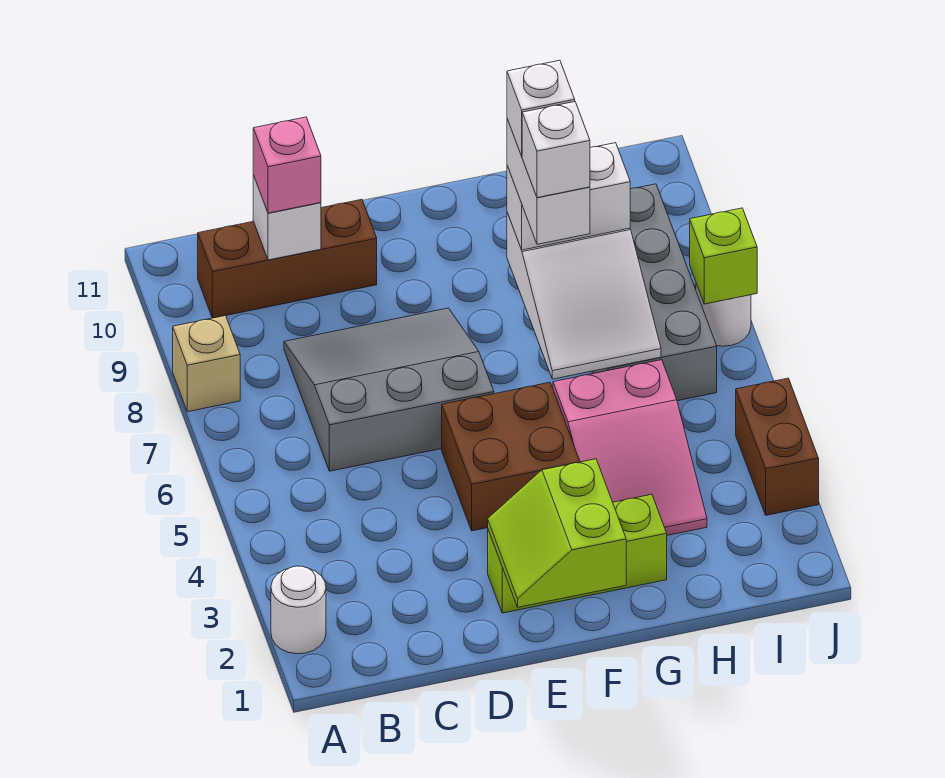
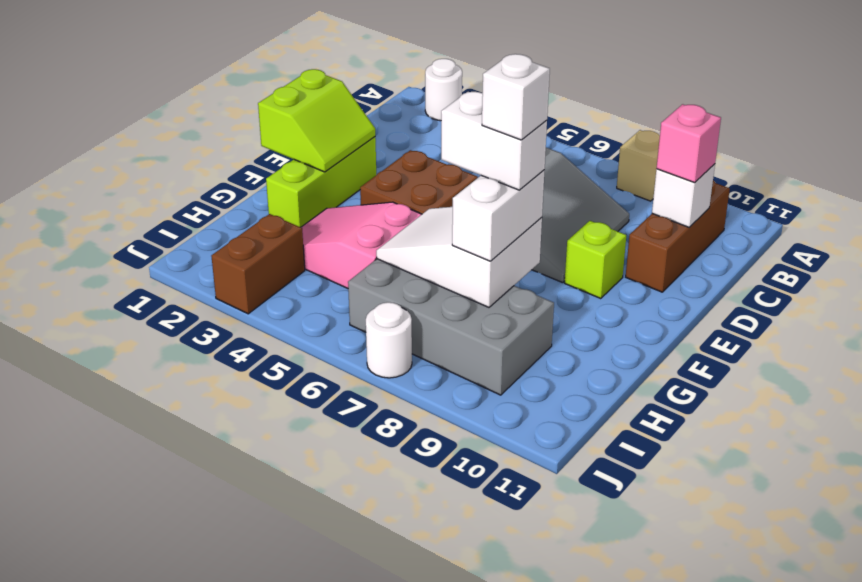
lime slope E1:F2 level 2 top F -> lime slope E1:F2 level 2 top 1
white brick G7 level 5 -> none
brown brick J3:J4 level 1 -> brown brick I3:J3 level 1
lime brick J7 level 2 -> lime brick E9 level 1

